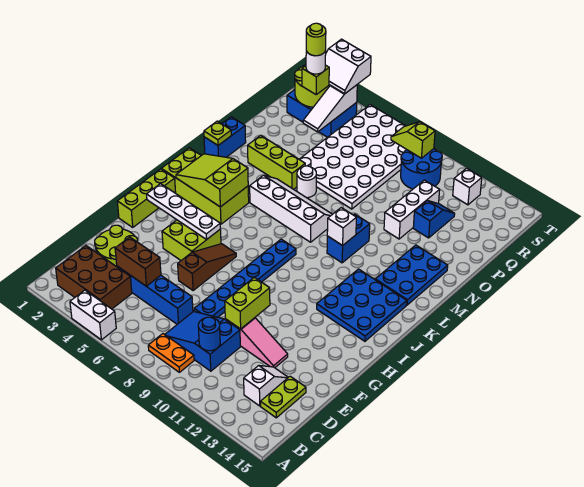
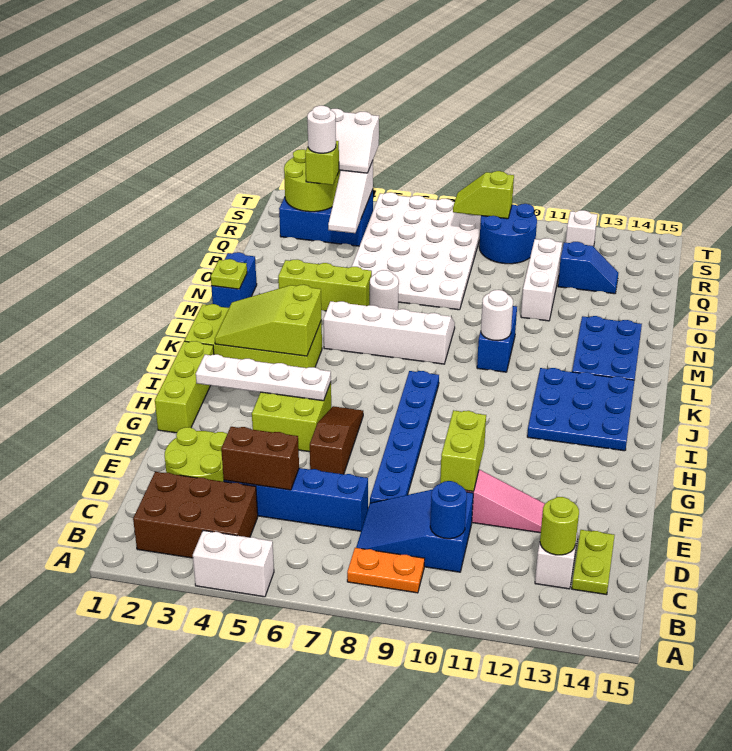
white brick L10 level 2 -> white round brick L10 level 2
blue slope P12:Q12 level 1 top P -> blue slope Q12:Q13 level 1 top 12
lime round brick R3 level 5 -> lime round brick C13 level 2

